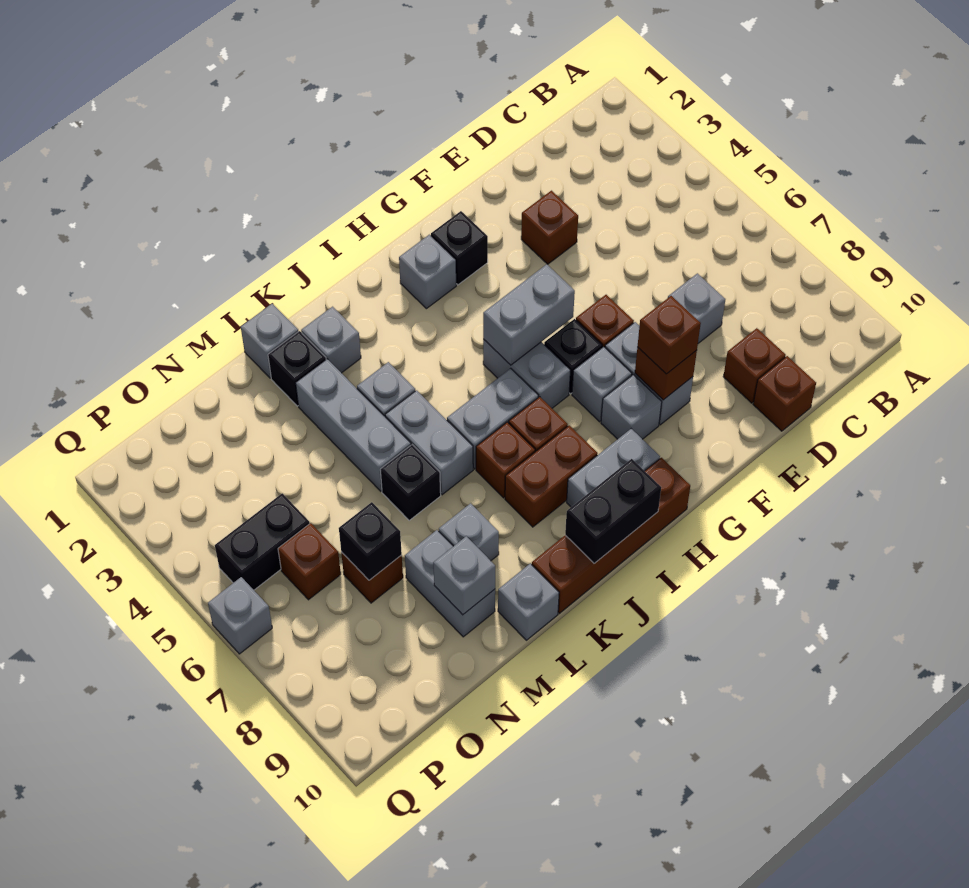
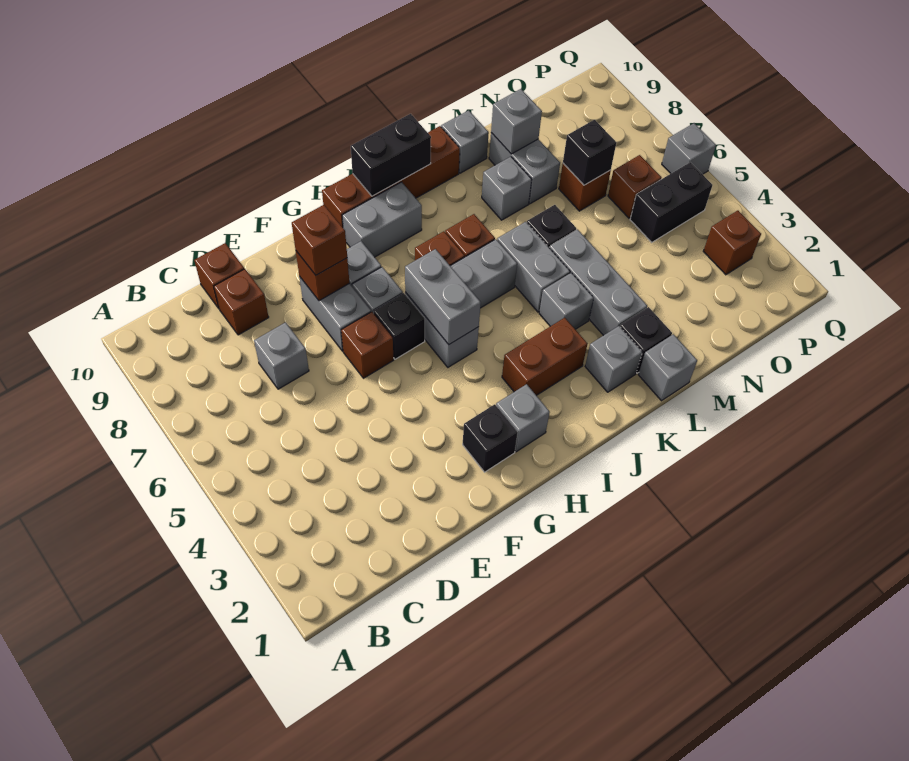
brown brick E3 level 1 -> brown brick P3 level 1
grey brick G5:H5 level 2 -> grey brick H5:H6 level 2
brown brick I8:J8 level 1 -> brown brick I3:J3 level 1

